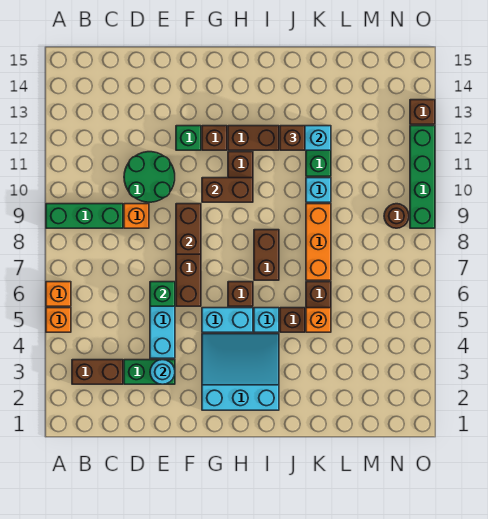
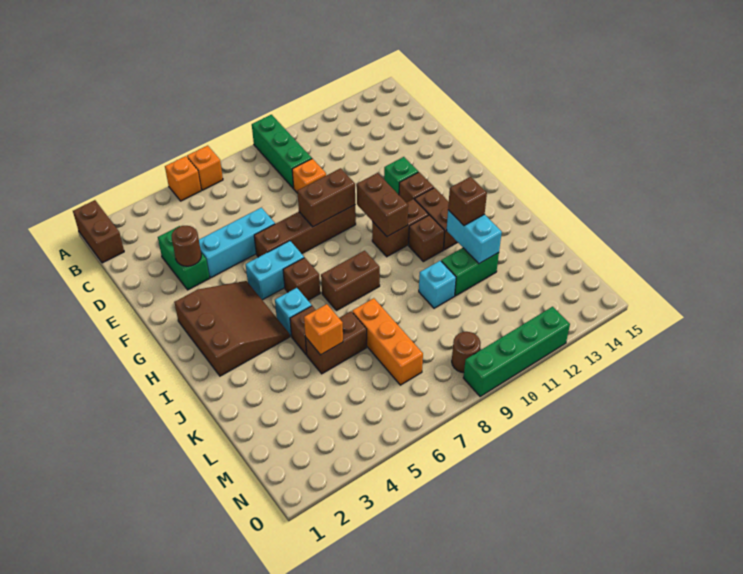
brown brick B3:C3 level 1 -> brown brick A1:B1 level 1
green round brick D10:E11 level 1 -> none
cyan round brick E3 level 2 -> brown round brick E3 level 2
green brick E6 level 2 -> none
cyan slope G2:I4 level 1 top 2 -> brown slope G2:I4 level 1 top 2
cyan brick G5:H5 level 1 -> cyan brick G5:G6 level 1
orange brick K7:K9 level 1 -> orange brick K7:M7 level 1
brown brick O13 level 1 -> brown brick I11 level 1

